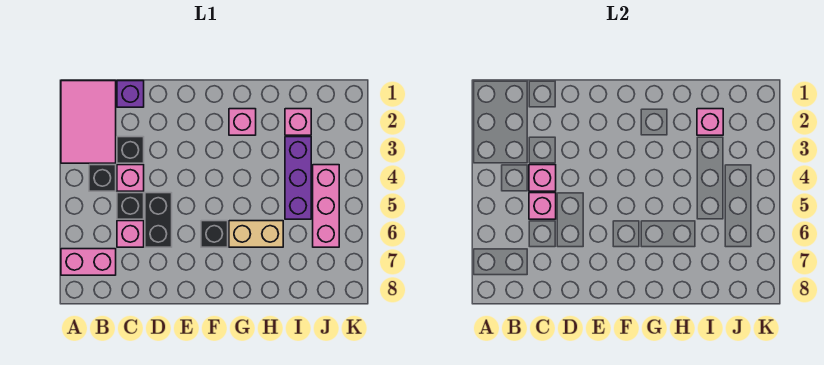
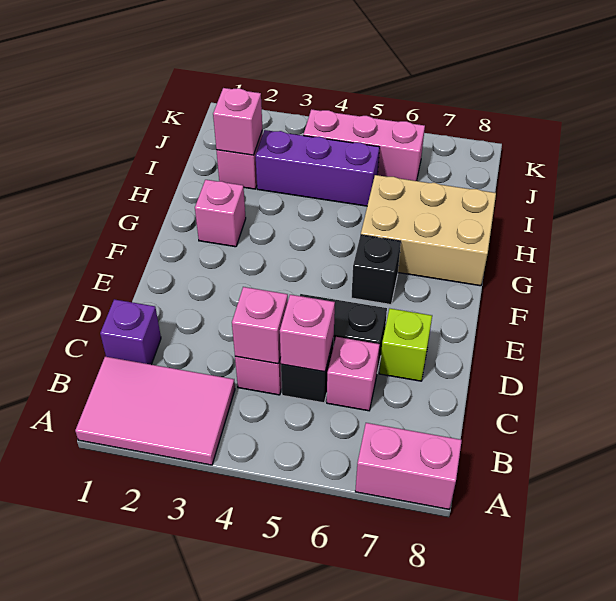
pink brick A7:B7 level 1 -> pink brick A7:A8 level 1
black brick B4 level 1 -> none
black brick C3 level 1 -> none
none -> lime brick D7 level 1
tan brick G6:H6 level 1 -> tan brick G6:H8 level 1

